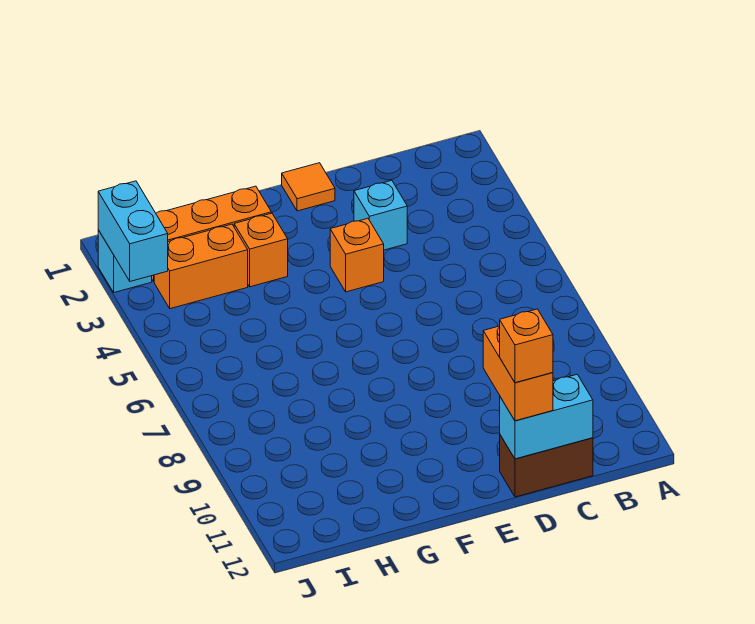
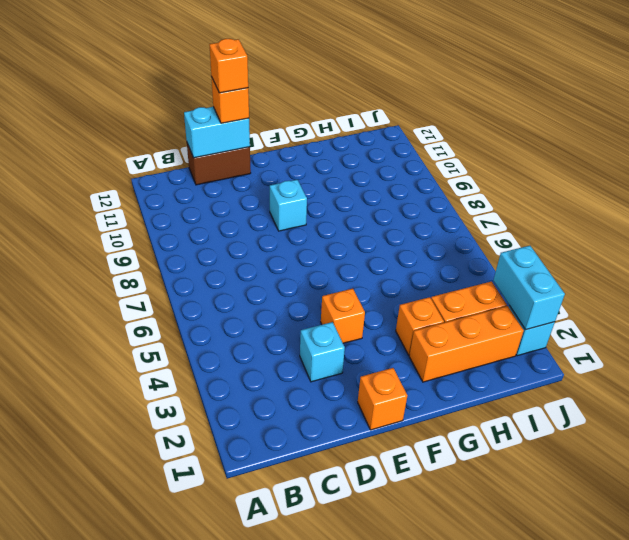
orange brick D11:D12 level 3 -> orange brick D12 level 3
orange tile E1 level 1 -> orange brick E1 level 1
none -> cyan brick E9 level 1

